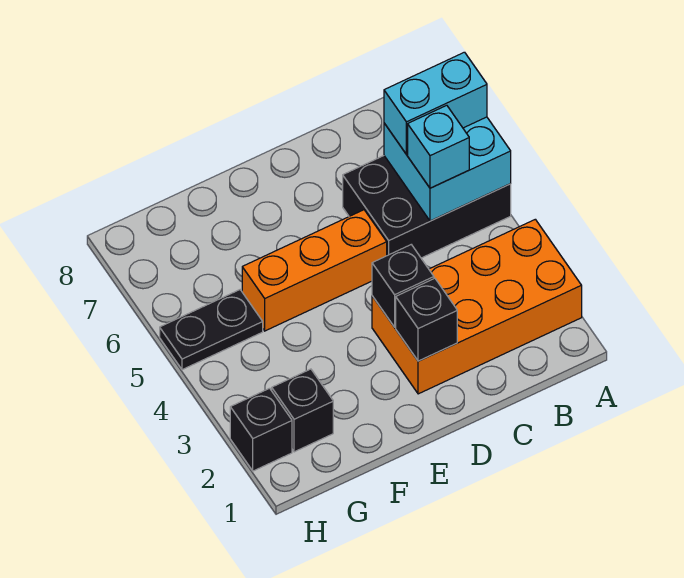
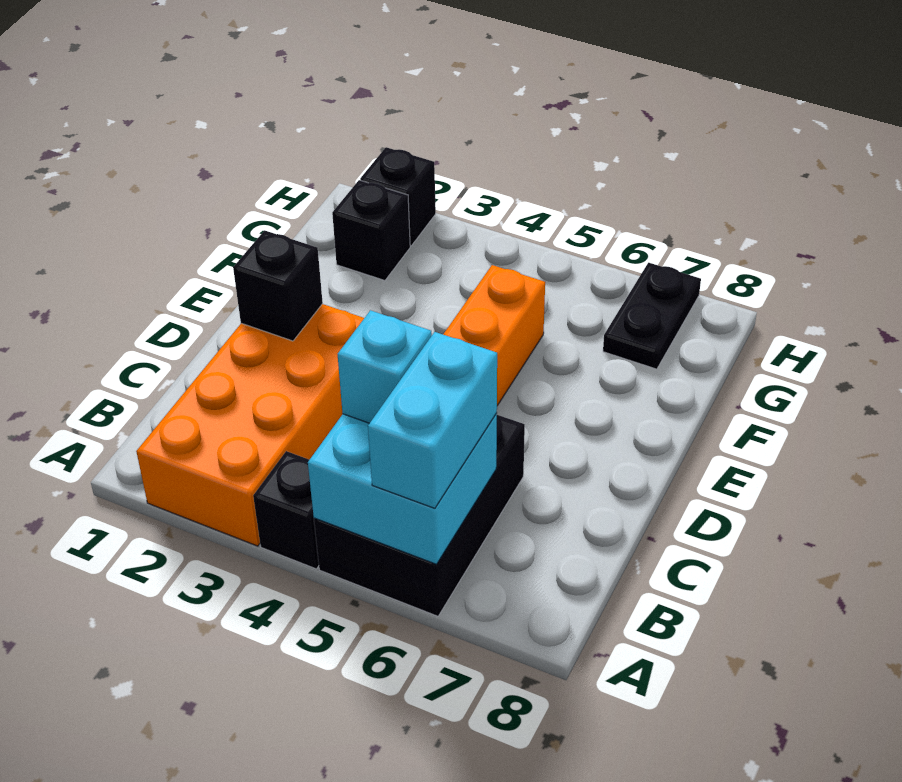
black brick D3 level 2 -> black brick A4 level 1
black plate G5:H5 level 1 -> black plate G7:H7 level 1

